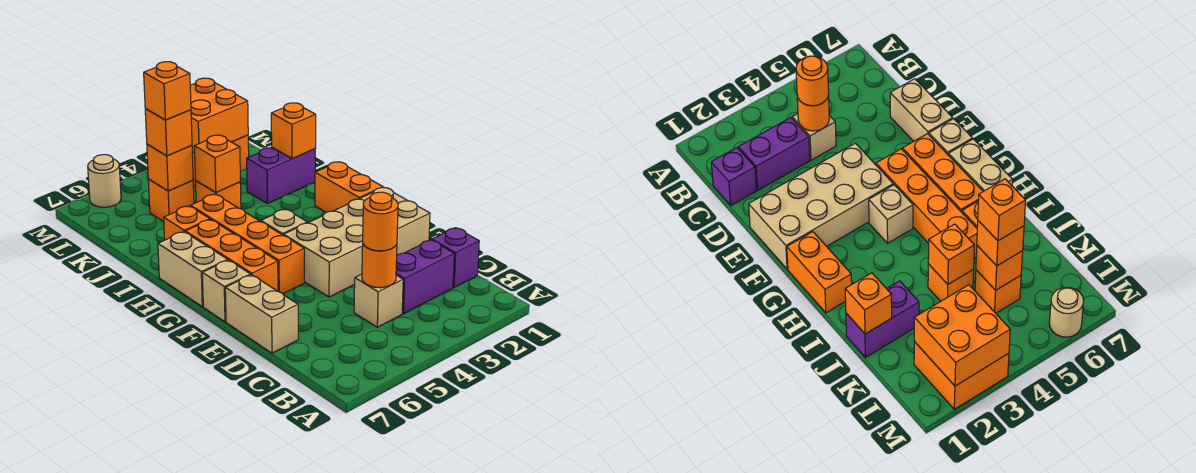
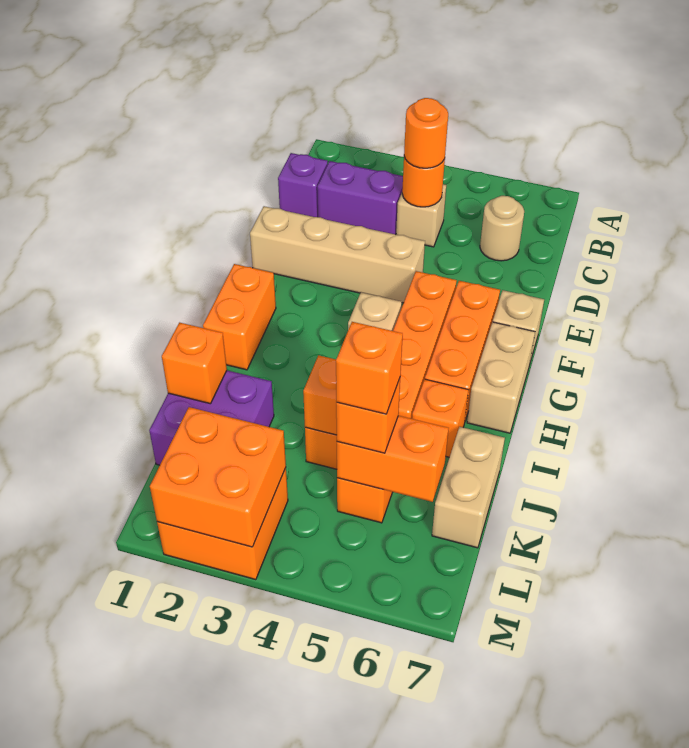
tan brick D7:E7 level 1 -> tan brick J7:K7 level 1
tan brick E1:F4 level 1 -> tan brick E1:E4 level 1
purple brick J1:J2 level 1 -> purple brick J1:K2 level 1
orange brick K5 level 2 -> orange brick K5:K6 level 2
tan round brick M6 level 1 -> tan round brick C6 level 1

